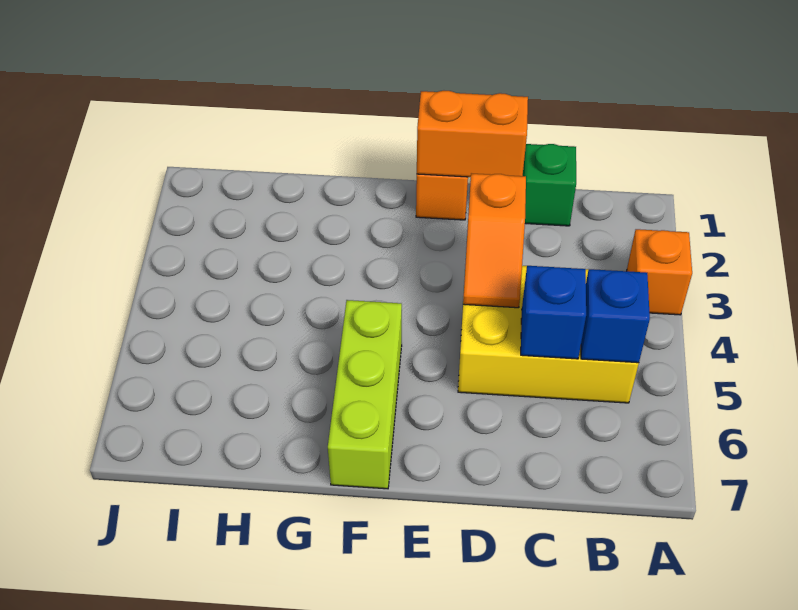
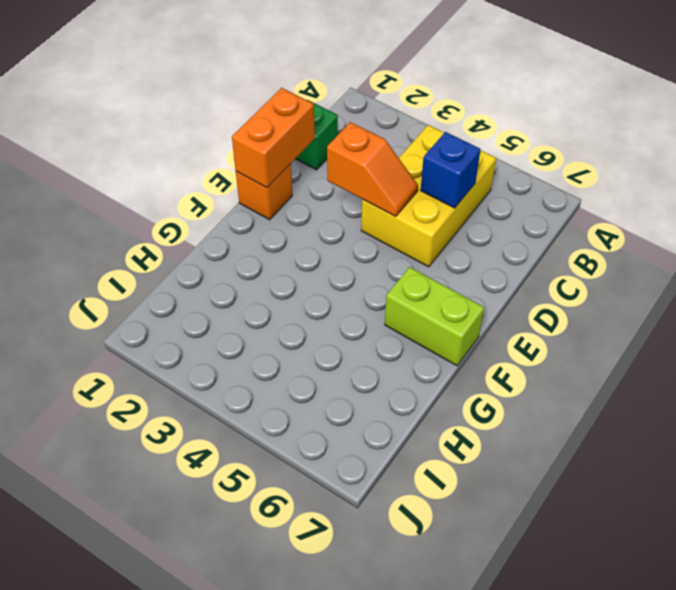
orange brick A3 level 1 -> none
blue brick B5 level 2 -> none
lime brick F5:F7 level 1 -> lime brick F6:F7 level 1

